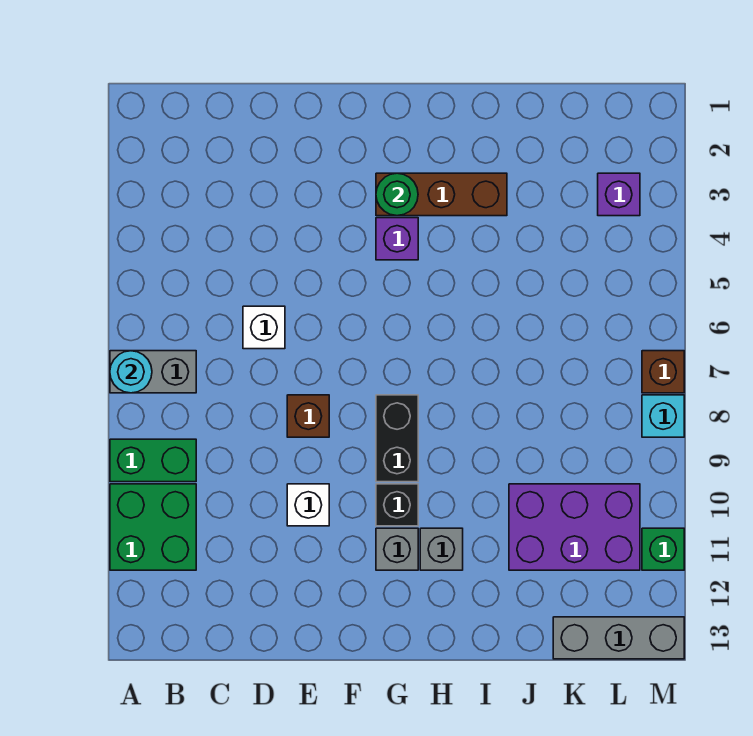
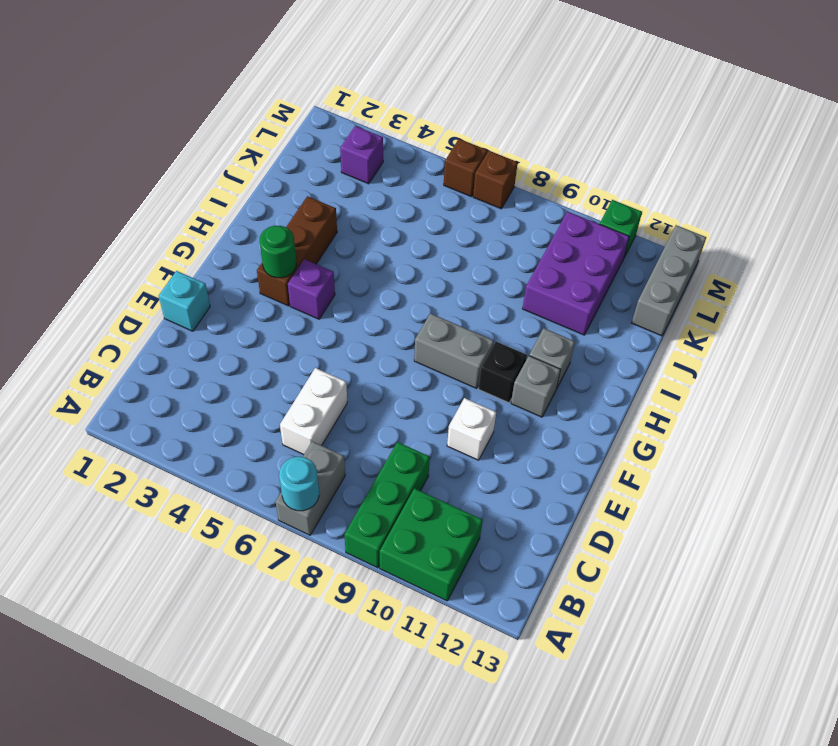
green brick A9:B9 level 1 -> green brick A9:C9 level 1
white brick D6 level 1 -> white brick C6:D6 level 1
brown brick E8 level 1 -> brown brick M6 level 1
black brick G8:G9 level 1 -> grey brick G8:G9 level 1
cyan brick M8 level 1 -> cyan brick E1 level 1

